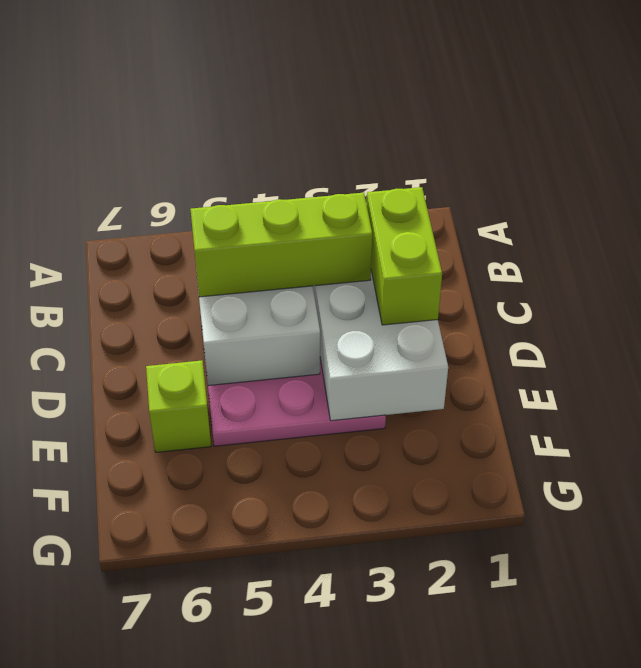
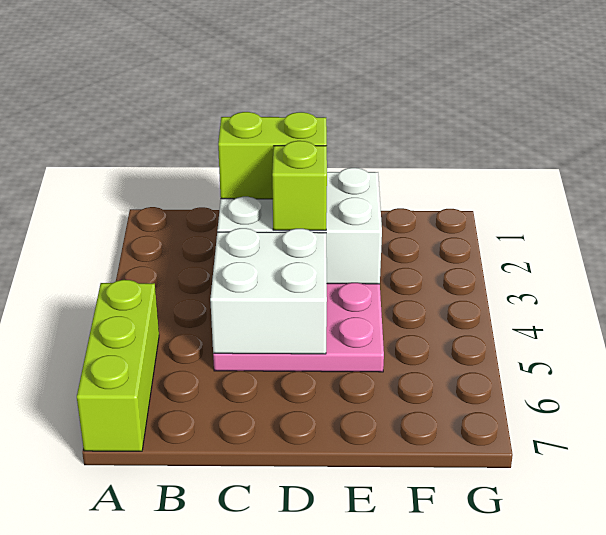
lime brick C3:C5 level 3 -> lime brick A5:A7 level 1
lime brick E6 level 1 -> lime brick D3 level 3

